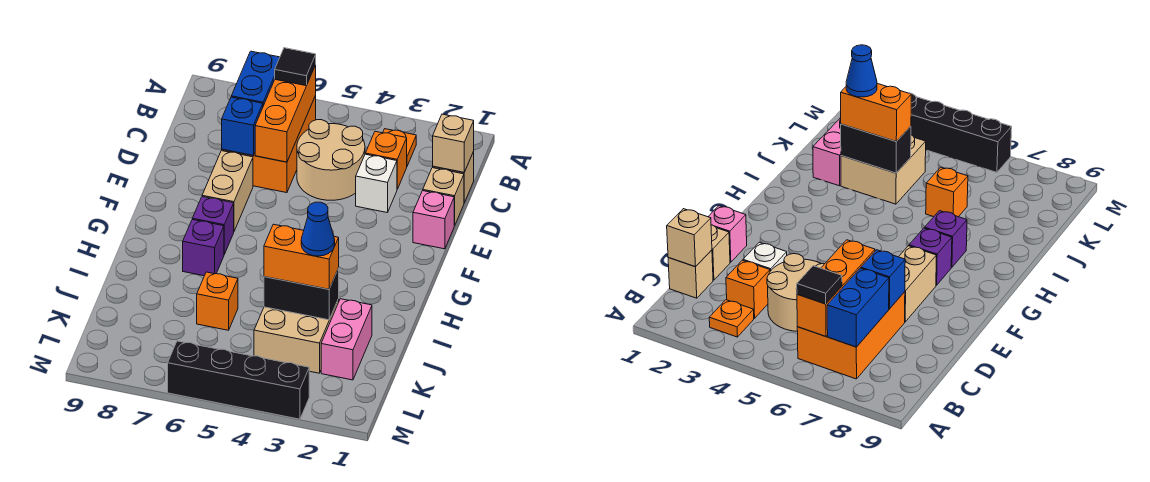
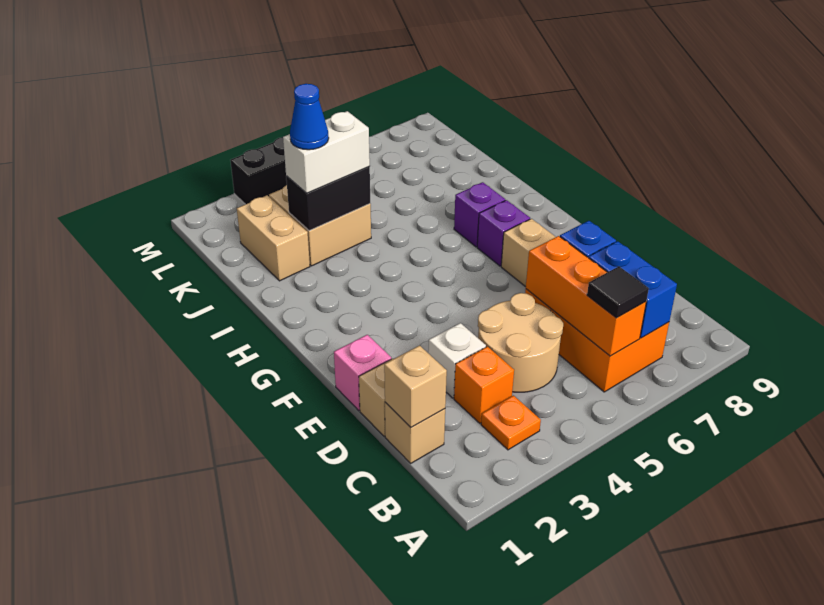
pink brick J2:K2 level 1 -> tan brick J2:K2 level 1
orange brick J3:J4 level 3 -> white brick J3:J4 level 3
orange brick J6 level 1 -> none

